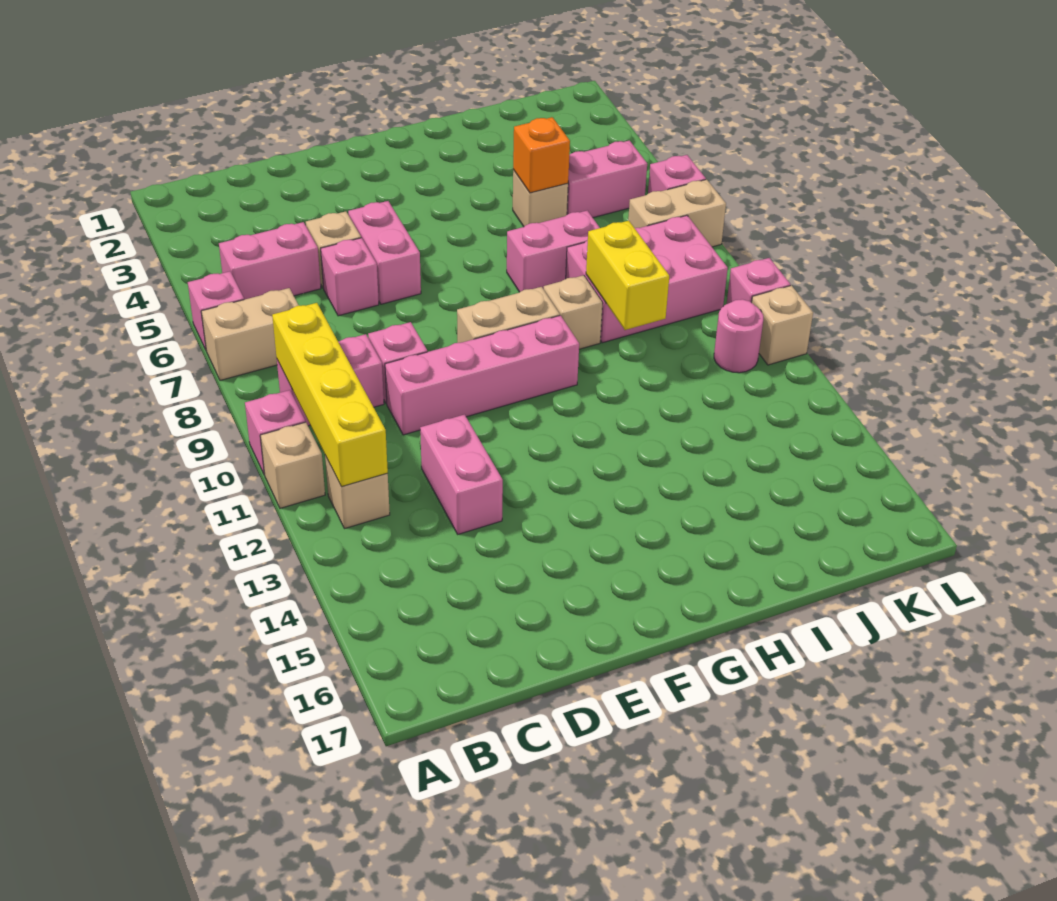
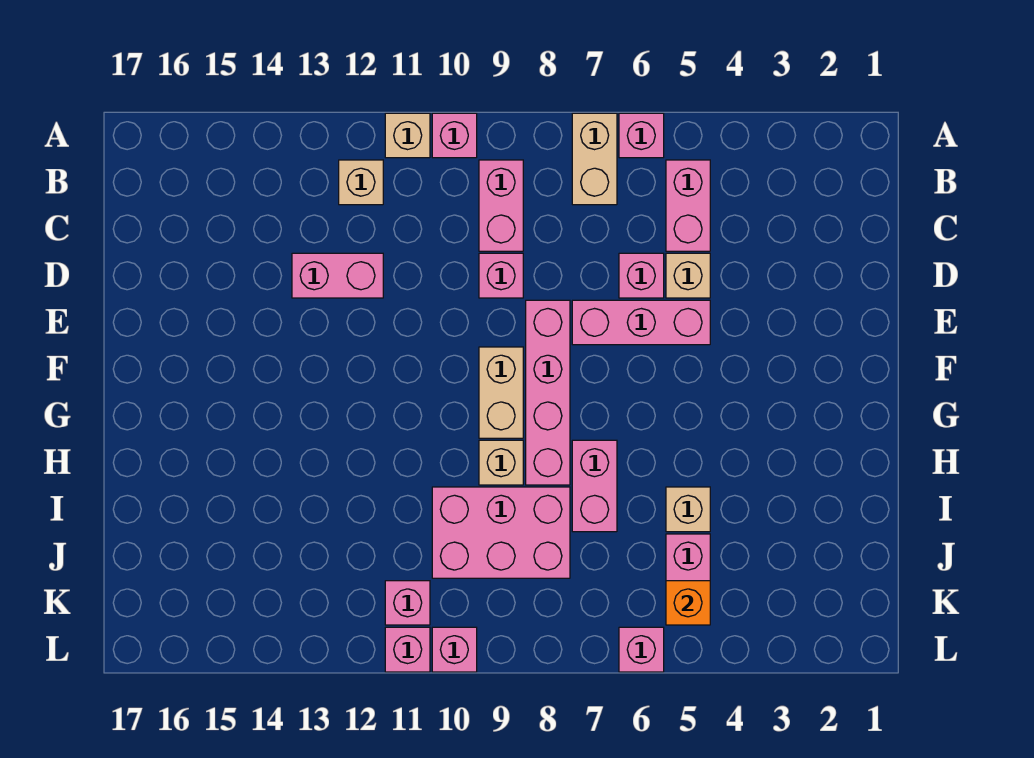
yellow brick B9:B12 level 2 -> none
pink brick D10:G10 level 1 -> pink brick E8:H8 level 1
pink brick E5:E6 level 1 -> pink brick E5:E7 level 1
orange brick I5 level 2 -> orange brick K5 level 2
pink brick I8:K9 level 1 -> pink brick I8:J10 level 1
yellow brick I9:I10 level 2 -> none
tan brick K7:L7 level 1 -> none
pink round brick K11 level 1 -> pink brick K11 level 1
tan brick L11 level 1 -> pink brick L11 level 1

